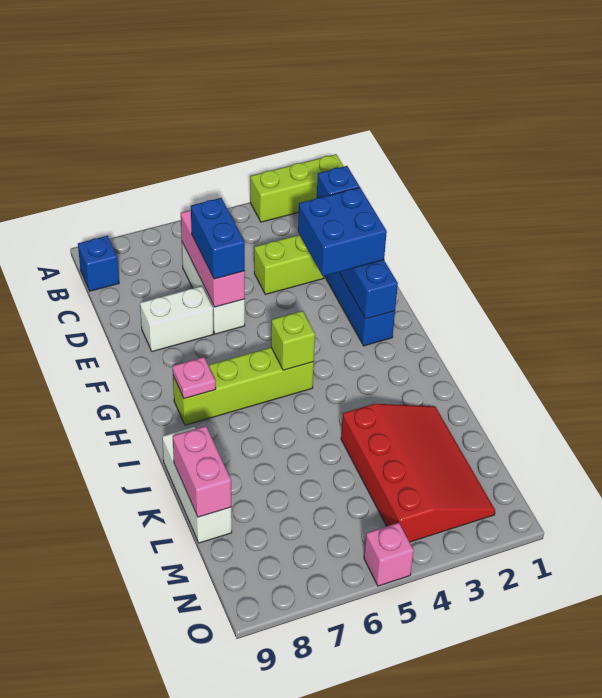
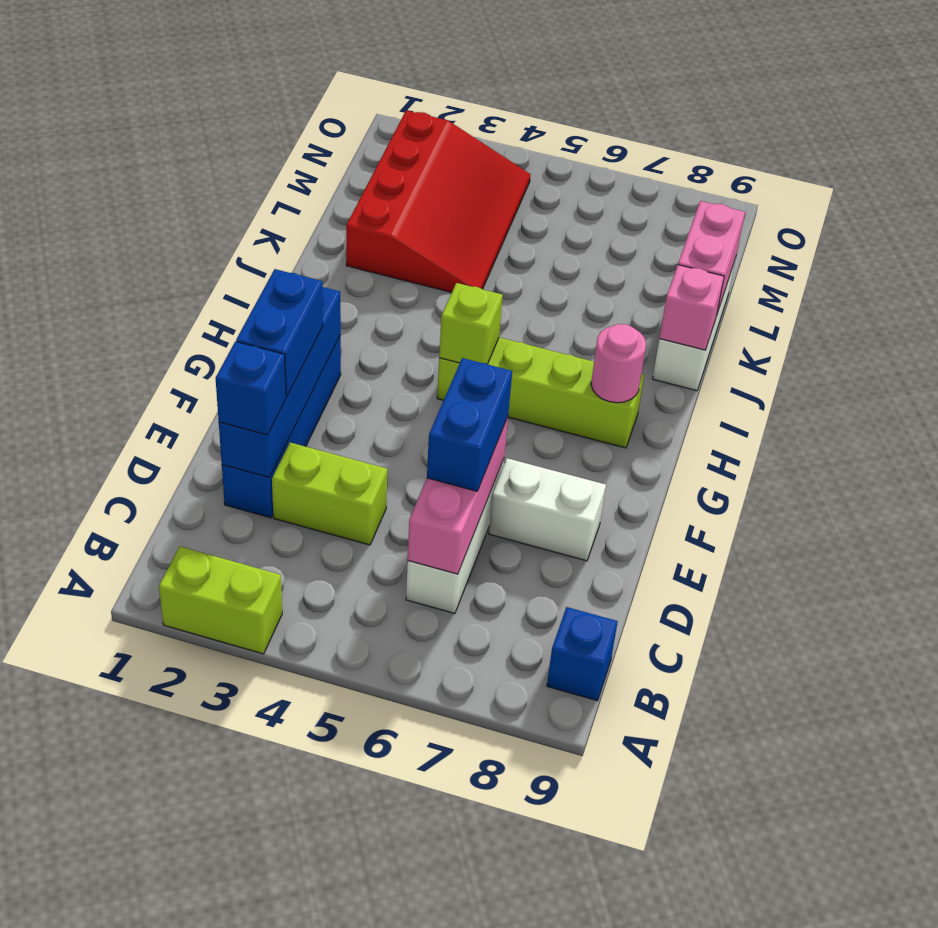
lime brick A1:A3 level 1 -> lime brick A2:A3 level 1
blue brick E2:F3 level 3 -> blue brick E2:F2 level 3
pink plate H8 level 2 -> pink round brick H8 level 2
red slope K2:N4 level 1 top 4 -> red slope K2:N4 level 1 top 2
pink brick O5 level 1 -> pink brick J9 level 2

